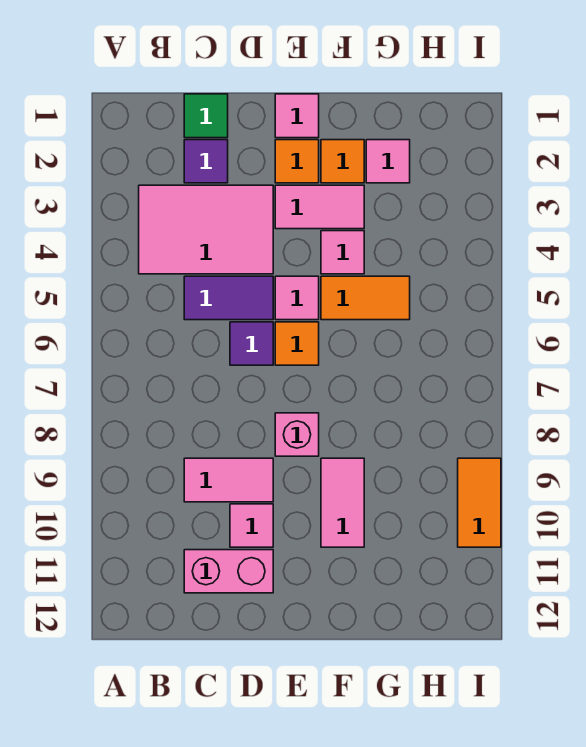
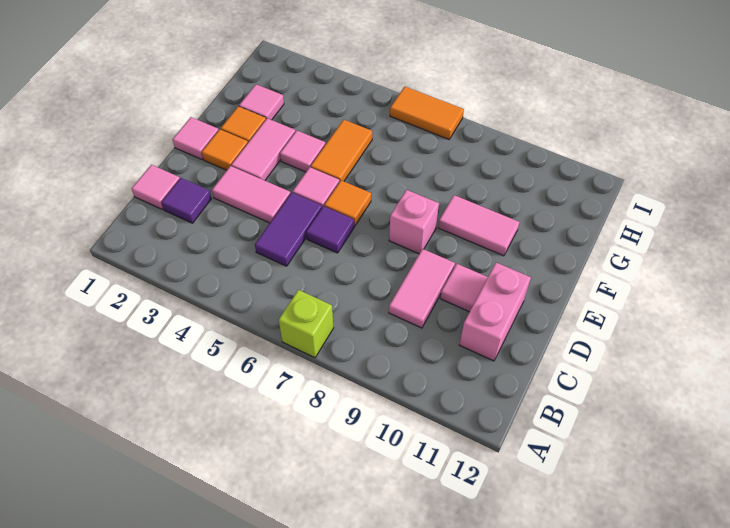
none -> lime brick A7 level 1
pink tile B3:D4 level 1 -> pink tile D3:D4 level 1
green tile C1 level 1 -> pink tile C1 level 1
orange tile I9:I10 level 1 -> orange tile I6:I7 level 1

